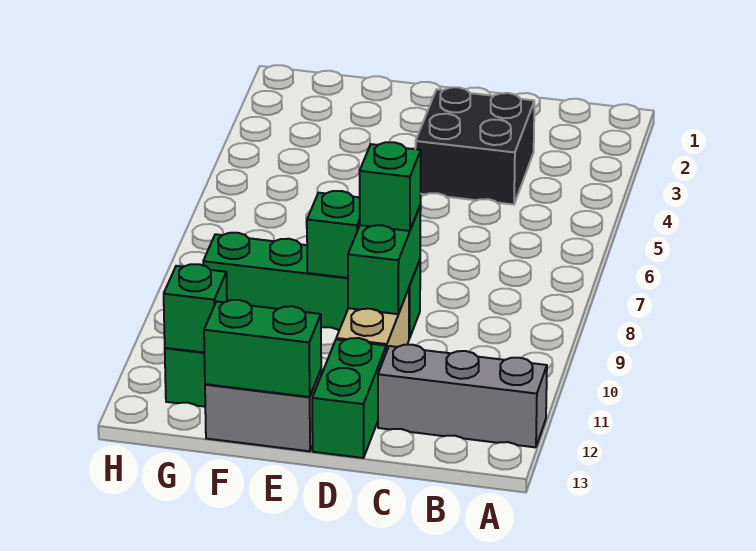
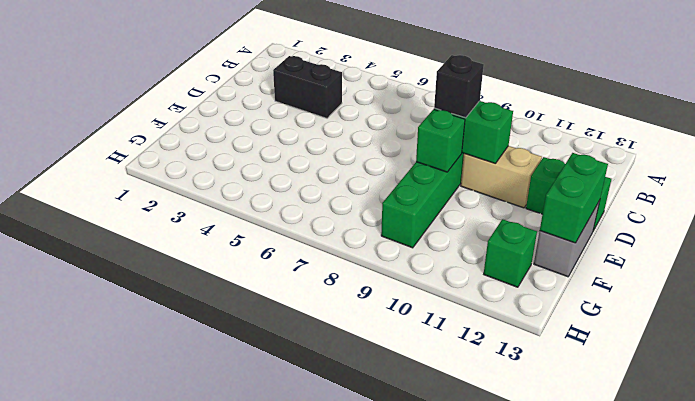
grey brick A12:C12 level 1 -> none
black brick C3:D4 level 1 -> black brick C3:C4 level 1
green brick D9 level 3 -> black brick D9 level 3
green brick G12 level 2 -> none

